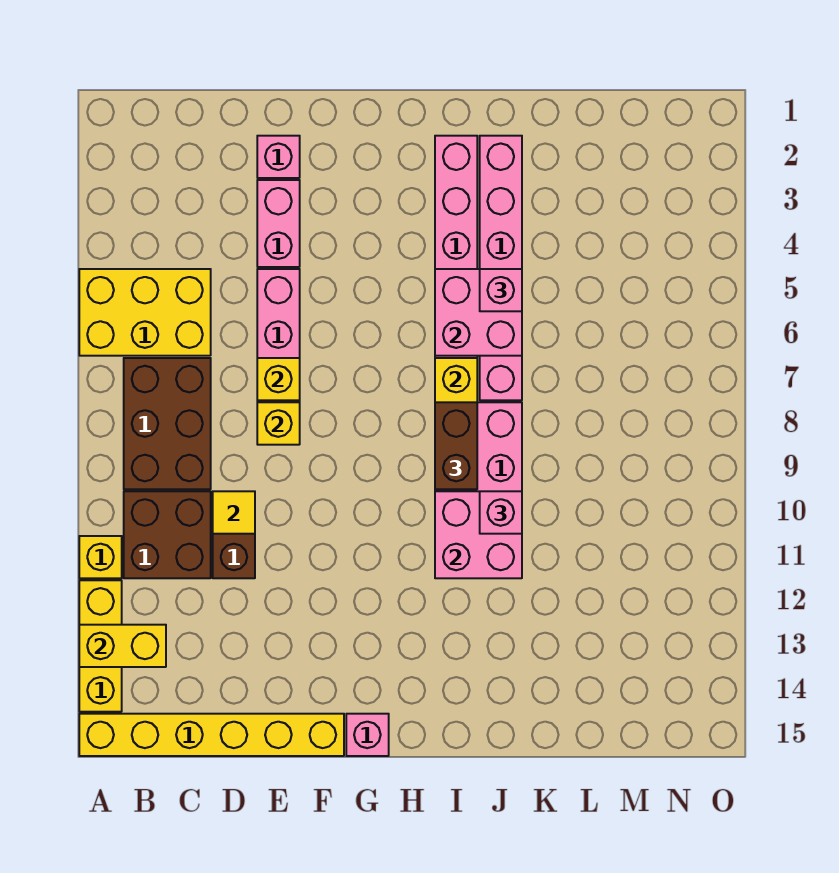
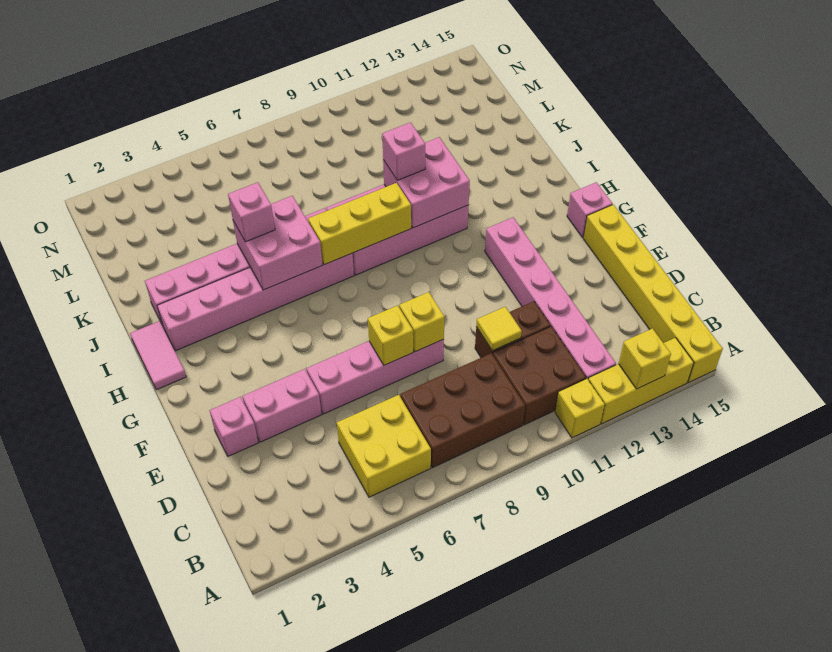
yellow brick A5:C6 level 1 -> yellow brick B5:C6 level 1
yellow brick A13:B13 level 2 -> yellow brick A13 level 2
none -> pink brick B12:G12 level 1
none -> pink tile H1:I1 level 1
brown brick I8:I9 level 3 -> none

